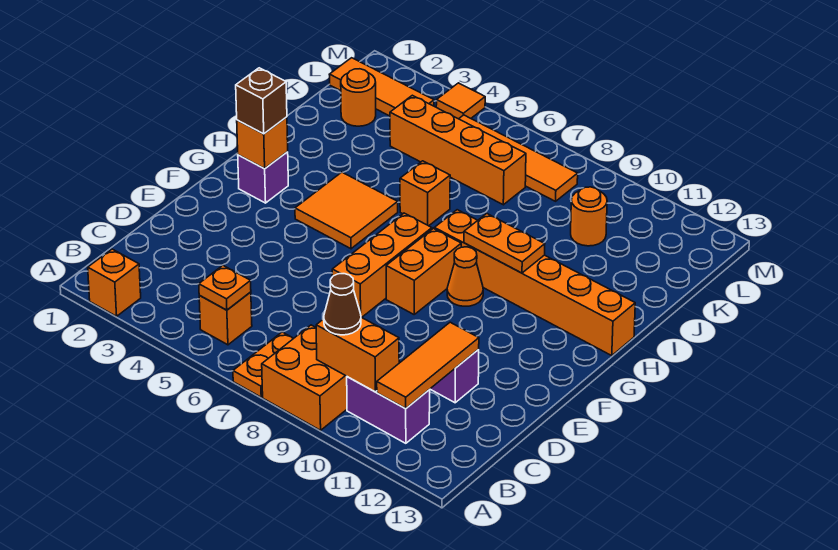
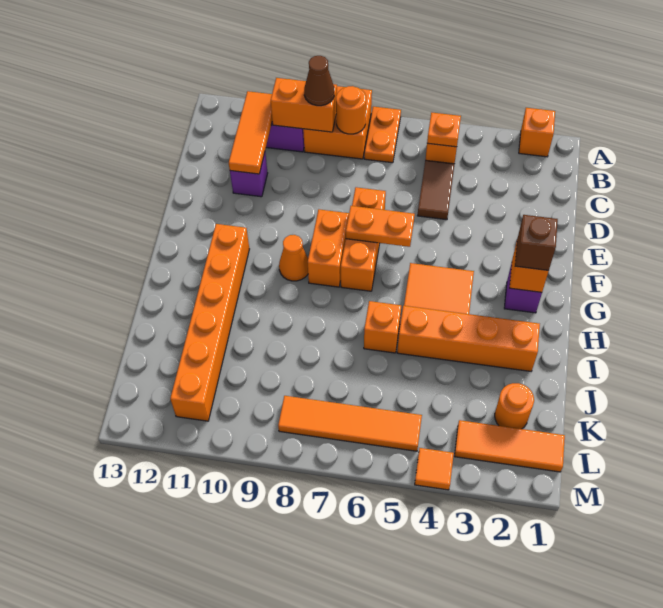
none -> brown tile C5:D5 level 1
orange brick H8:H13 level 1 -> orange brick G11:L11 level 1
orange plate H9:H10 level 2 -> orange plate F6:F7 level 2
orange brick K4:K7 level 1 -> orange brick I2:I5 level 1
orange round brick K10 level 1 -> orange round brick B8 level 2

